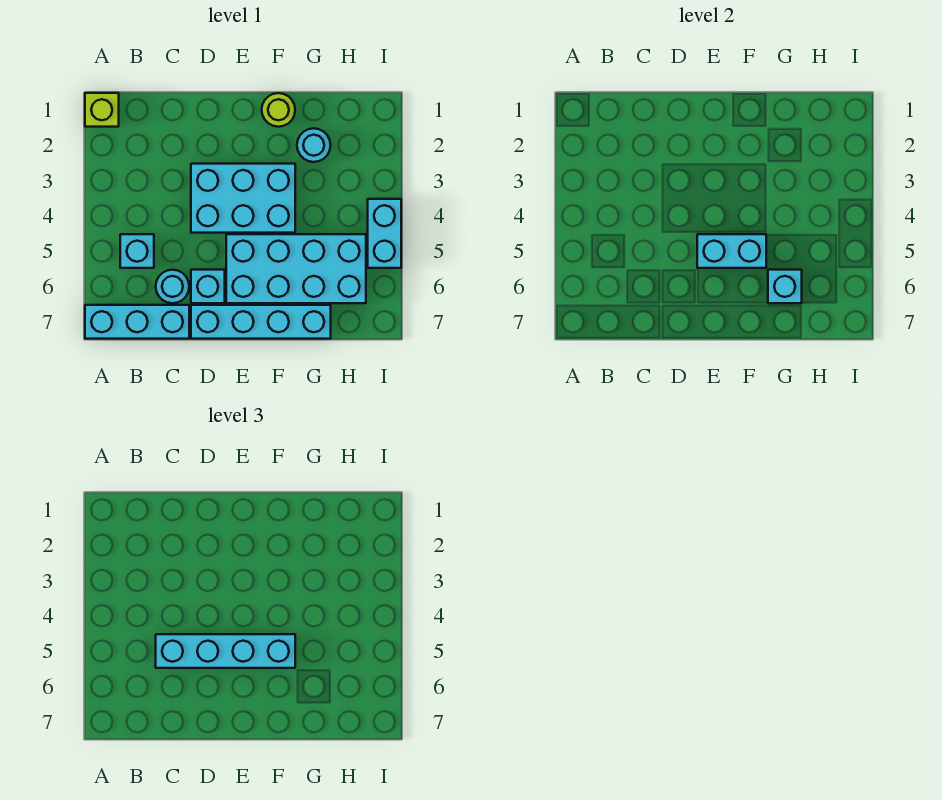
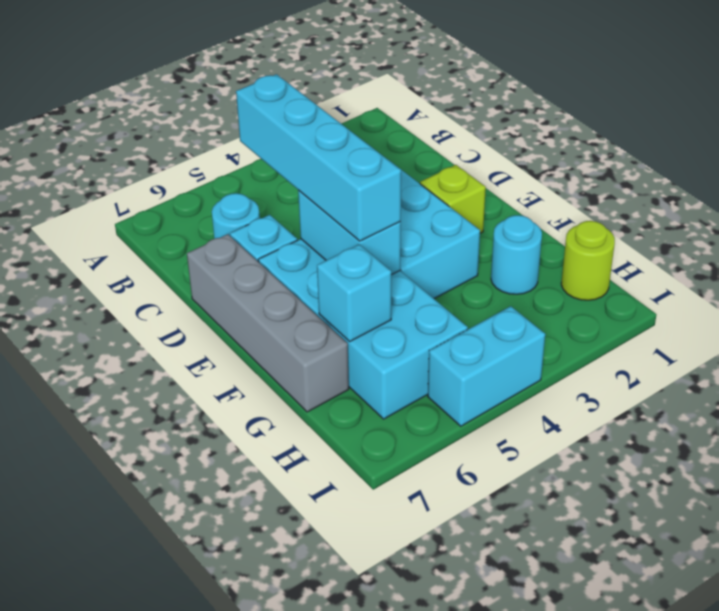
lime brick A1 level 1 -> lime brick E2 level 1
cyan brick A7:C7 level 1 -> none
cyan brick B5 level 1 -> none
cyan brick D7:G7 level 1 -> grey brick D7:G7 level 1
lime round brick F1 level 1 -> lime round brick H1 level 1

